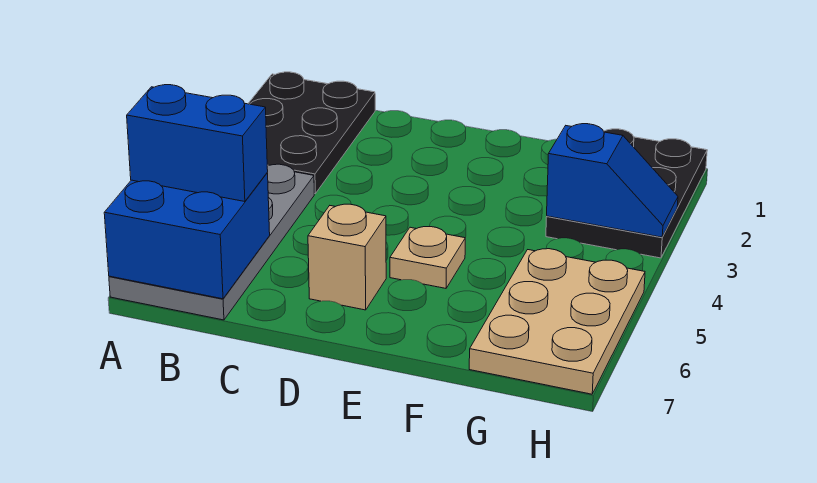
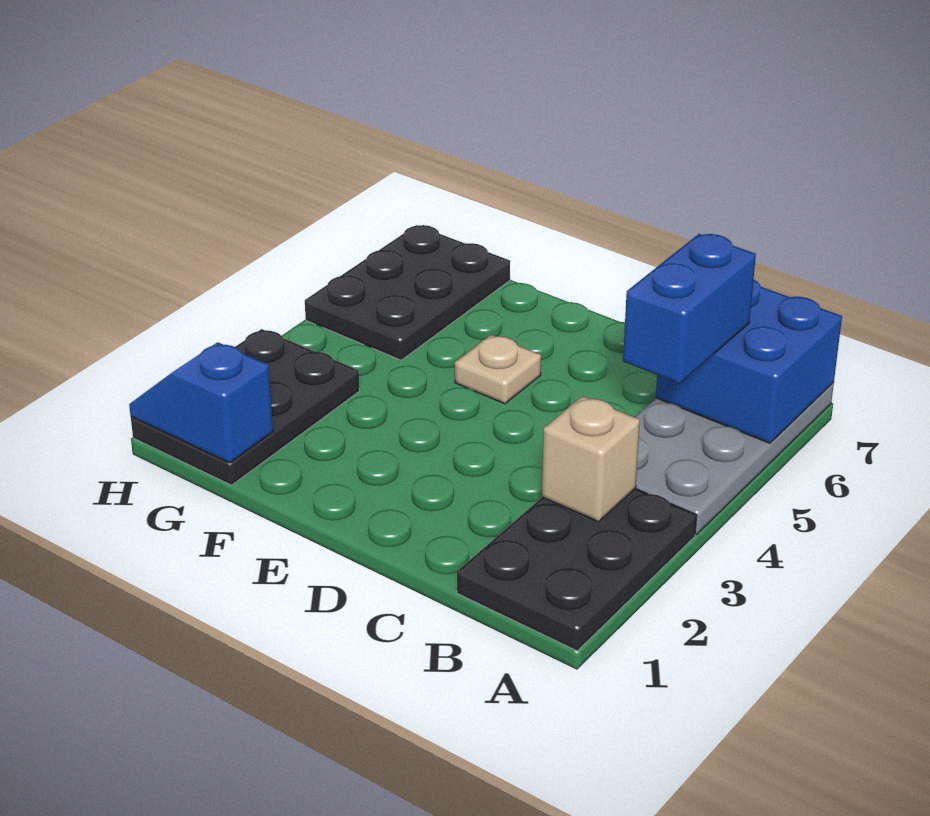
blue brick A6:B6 level 3 -> blue brick B5:B6 level 3
tan brick D6 level 1 -> tan brick B3 level 2
blue slope G3:H3 level 2 top G -> blue slope G1:H1 level 2 top G
tan plate G5:H7 level 1 -> black plate G5:H7 level 1

